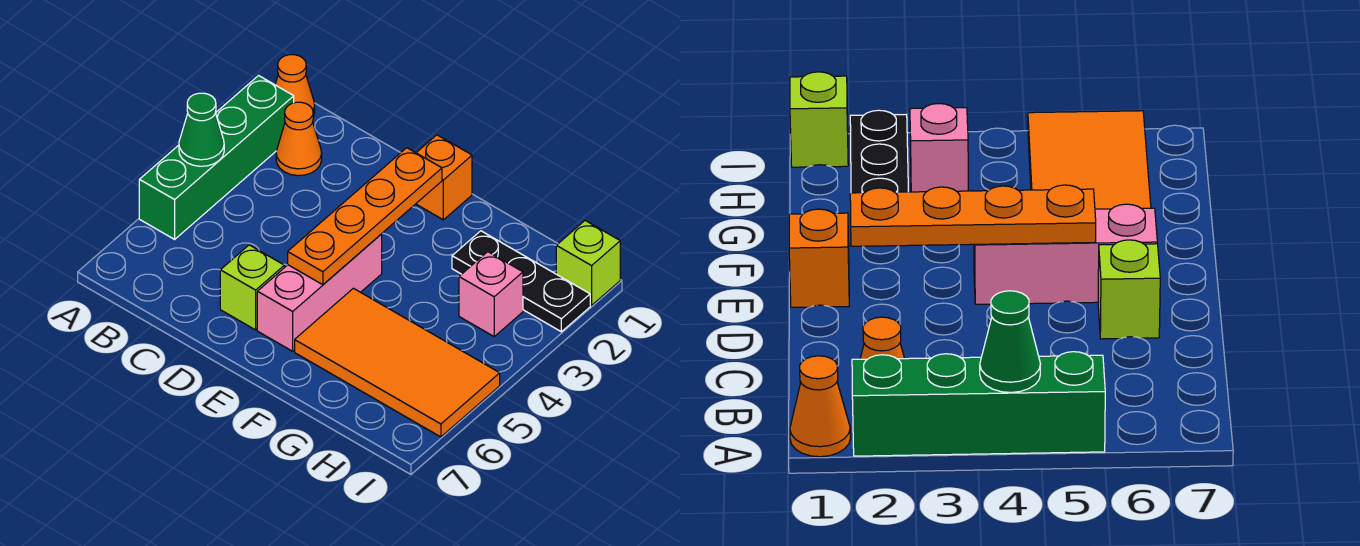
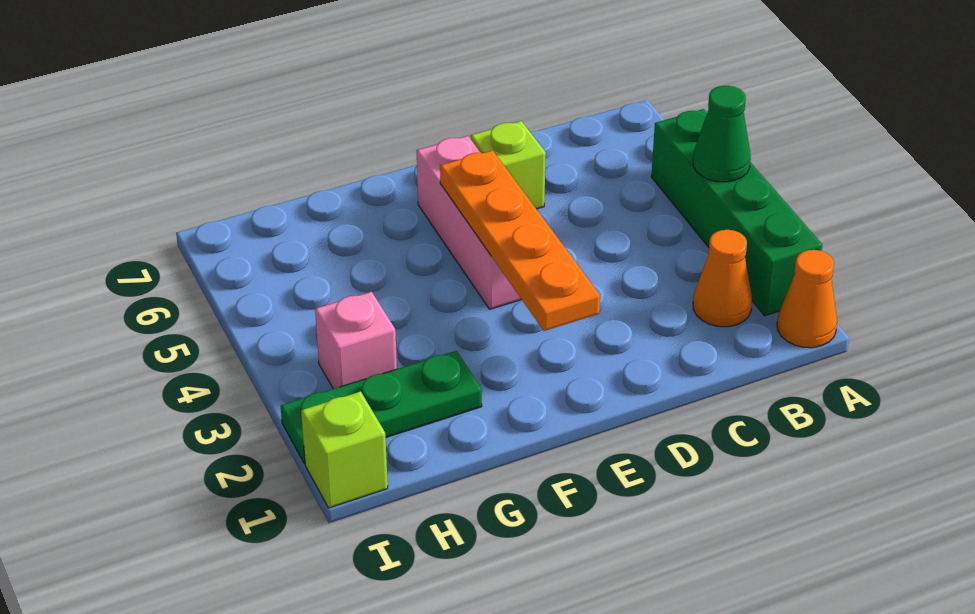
orange brick E1 level 1 -> none
orange tile F5:I6 level 1 -> none
black plate G2:I2 level 1 -> green plate G2:I2 level 1

